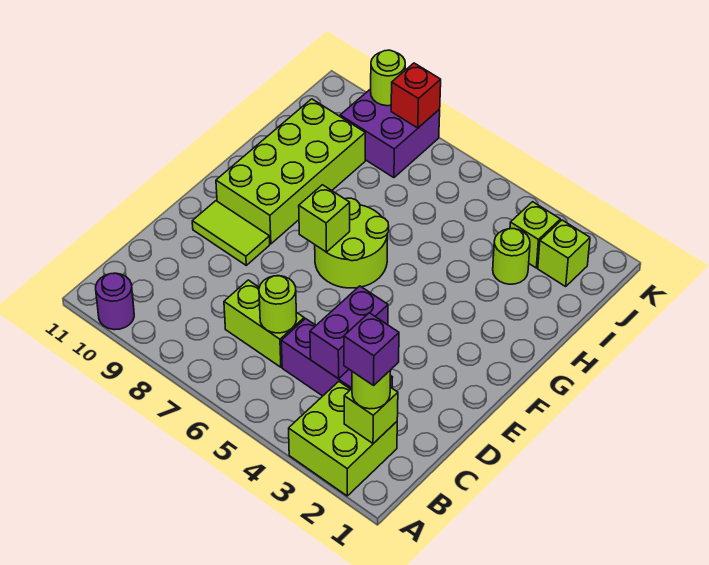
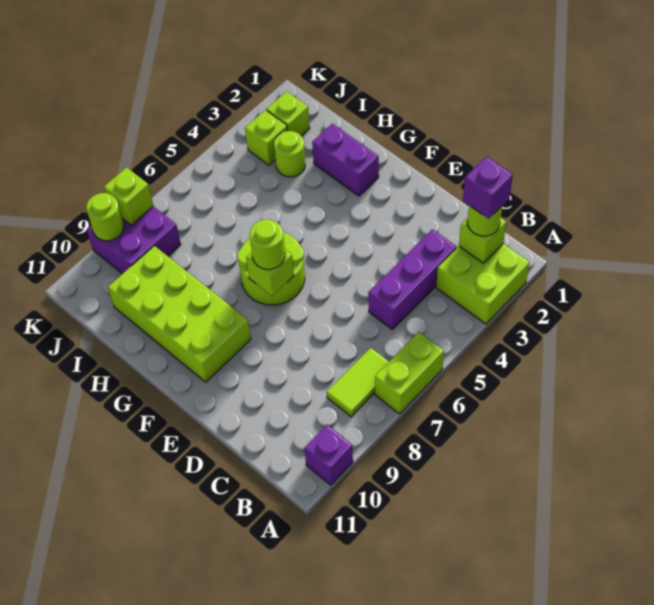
purple round brick A10 level 1 -> purple brick A10 level 1
purple brick C4:D4 level 2 -> purple brick G2:H2 level 1
lime brick C6:C7 level 1 -> lime brick A6:A7 level 1
lime round brick C6 level 2 -> lime round brick F7 level 3
lime tile E9:E10 level 1 -> lime tile B7:B8 level 1
red brick K8 level 2 -> lime brick K8 level 2

